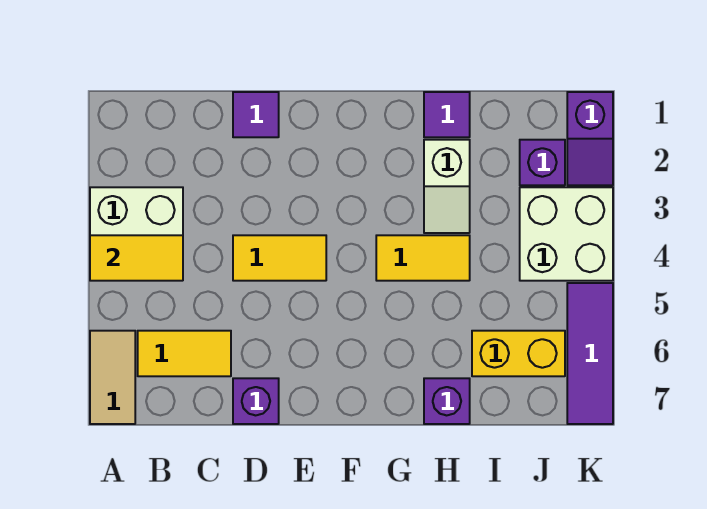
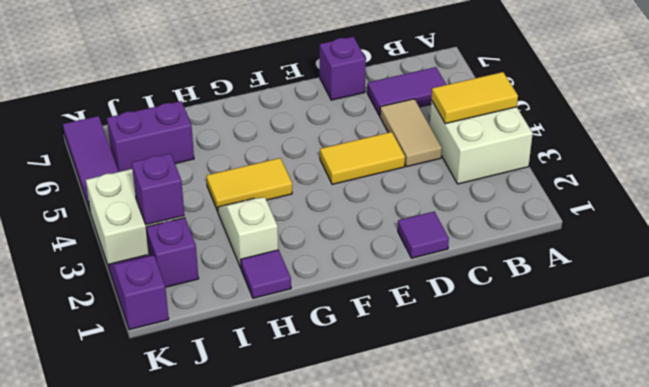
tan tile A6:A7 level 1 -> tan tile C4:C5 level 1
yellow tile B6:C6 level 1 -> purple tile B6:C6 level 1
purple brick H7 level 1 -> purple brick J3 level 2
yellow brick I6:J6 level 1 -> purple brick I6:J6 level 1

